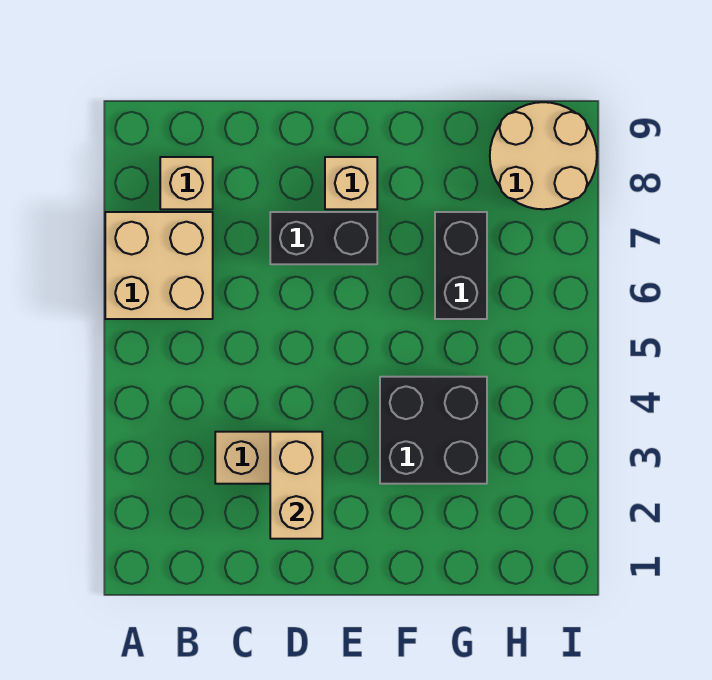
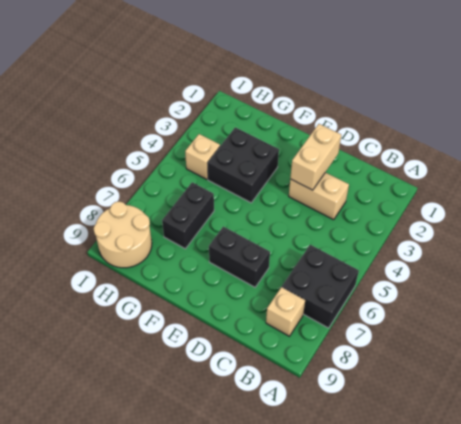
tan brick A6:B7 level 1 -> black brick A6:B7 level 1
tan brick E8 level 1 -> tan brick H4 level 1

